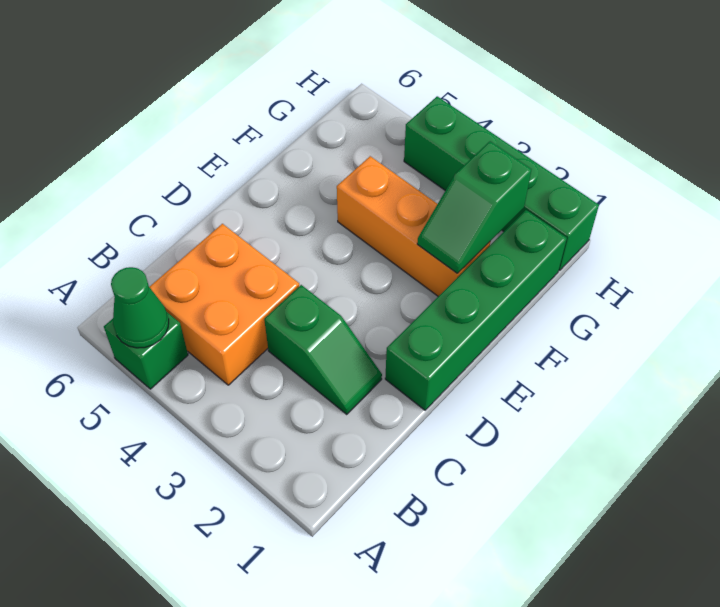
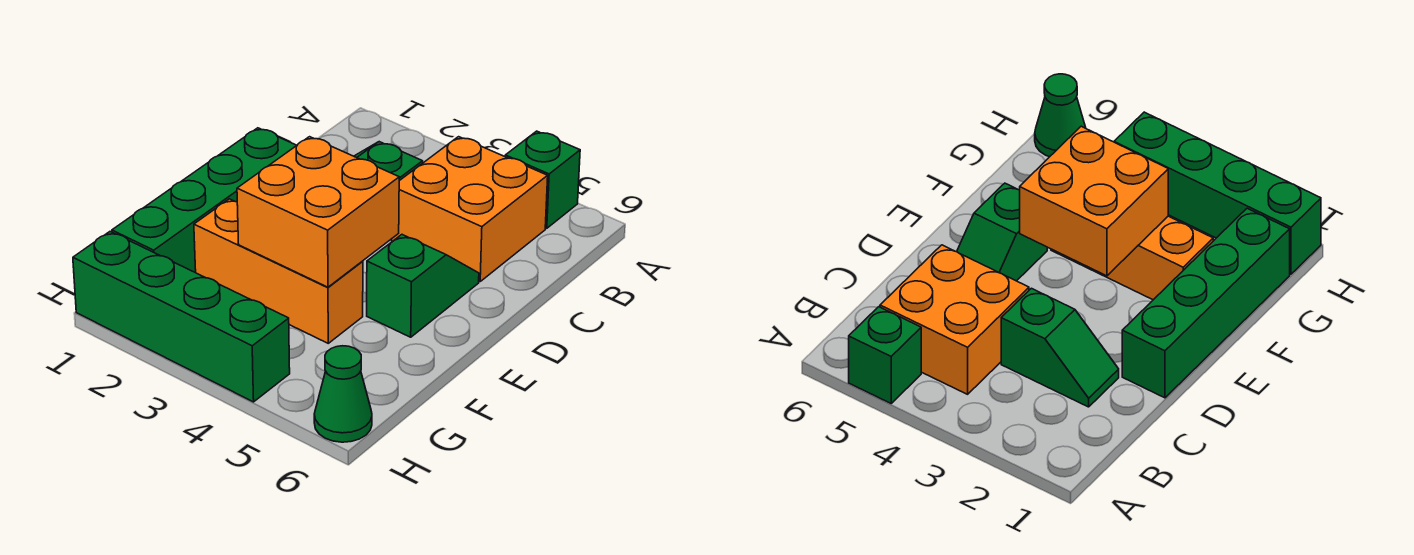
green cone A5 level 2 -> green cone H6 level 1
none -> orange brick E3:F4 level 2
green slope F2:G2 level 2 top G -> green slope D5:E5 level 1 top E

